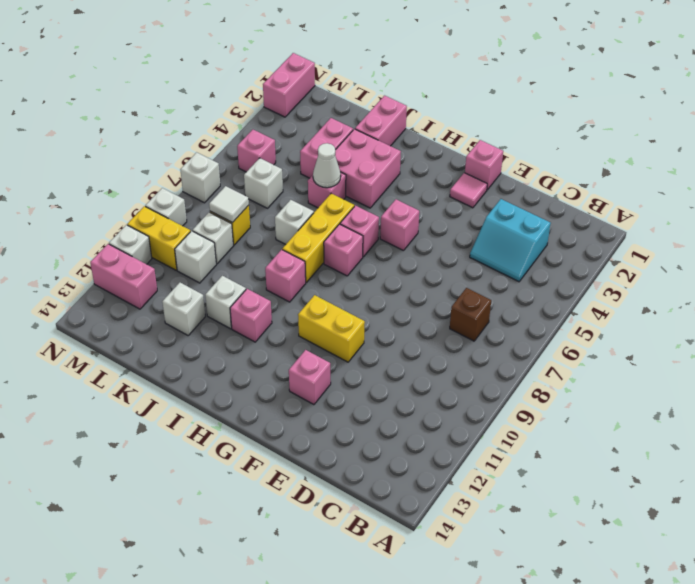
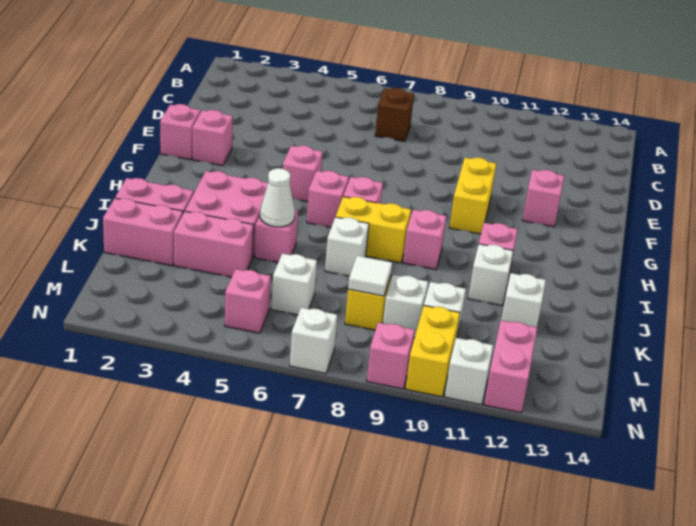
cyan slope C3:D4 level 1 top 3 -> none
pink tile F2 level 1 -> pink brick F2 level 1
yellow brick I6:I8 level 1 -> yellow brick I7:I8 level 1
pink brick N1:N2 level 1 -> pink brick K1:K2 level 1
white brick N9 level 1 -> pink brick N9 level 1

